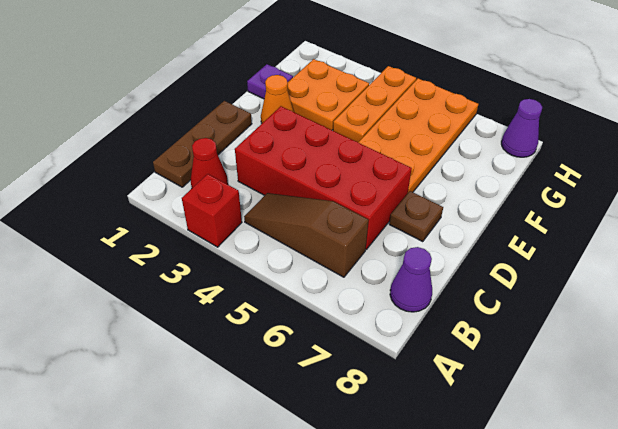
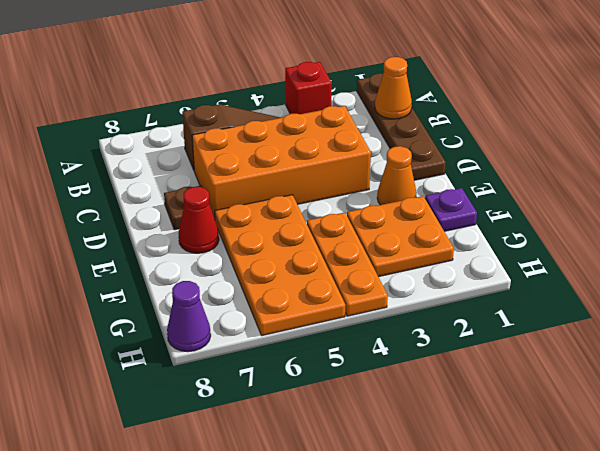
brown plate B1:D1 level 1 -> brown plate A1:D1 level 1
none -> orange cone B1 level 2
red cone B2 level 1 -> red cone E7 level 1
purple cone B8 level 1 -> none
red brick C3:D6 level 1 -> orange brick C3:D6 level 1

